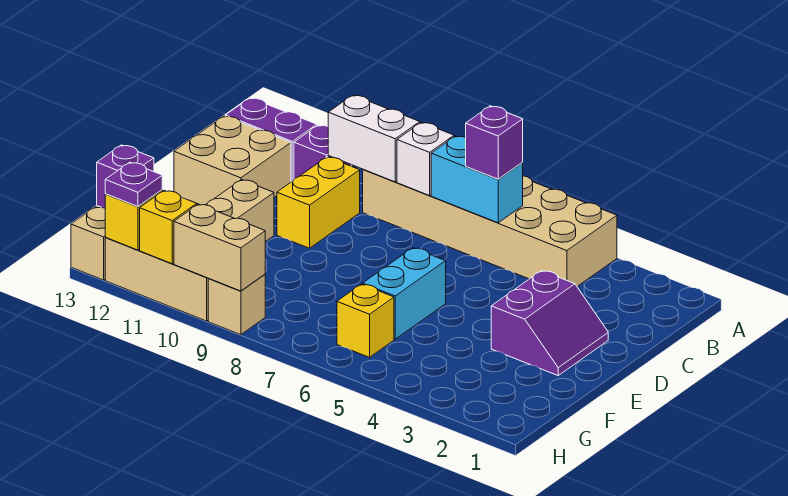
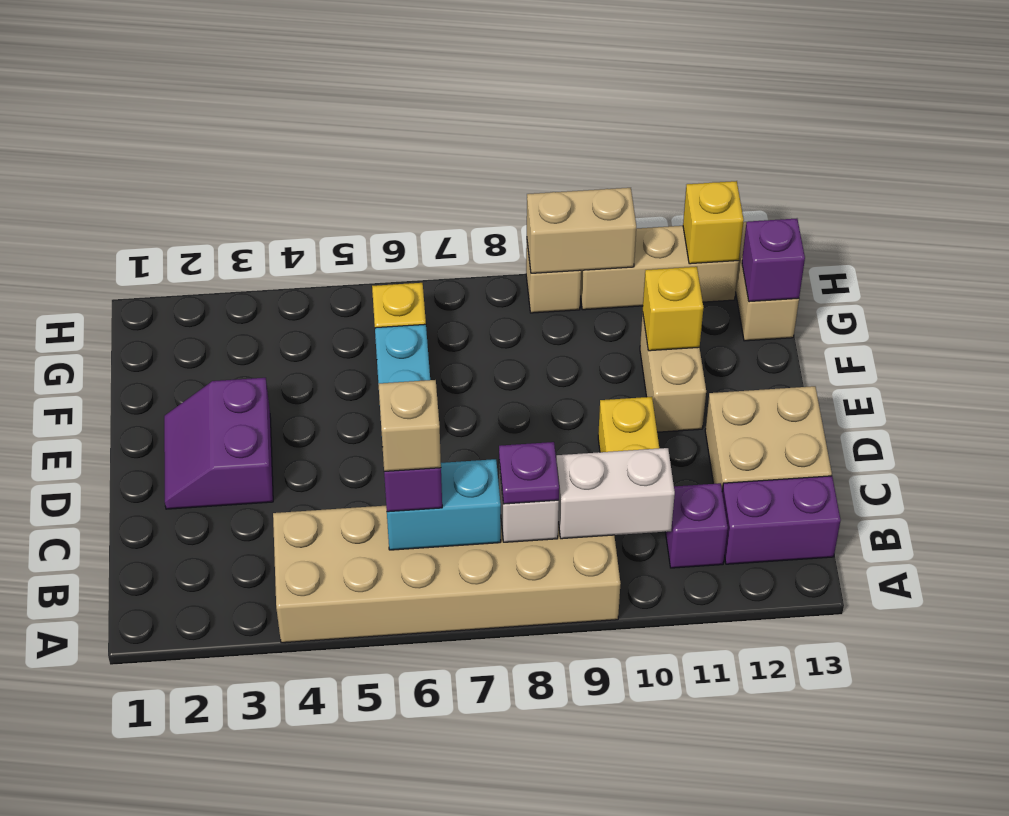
none -> tan brick B6 level 4
yellow brick H11 level 2 -> yellow brick F11 level 2
purple plate H12 level 3 -> purple plate B8 level 3

